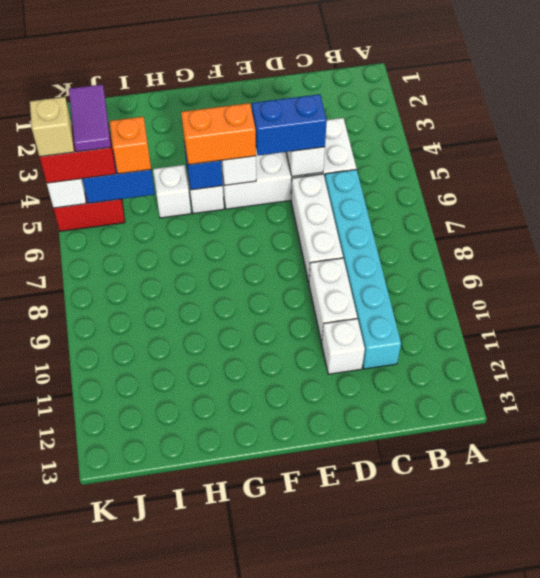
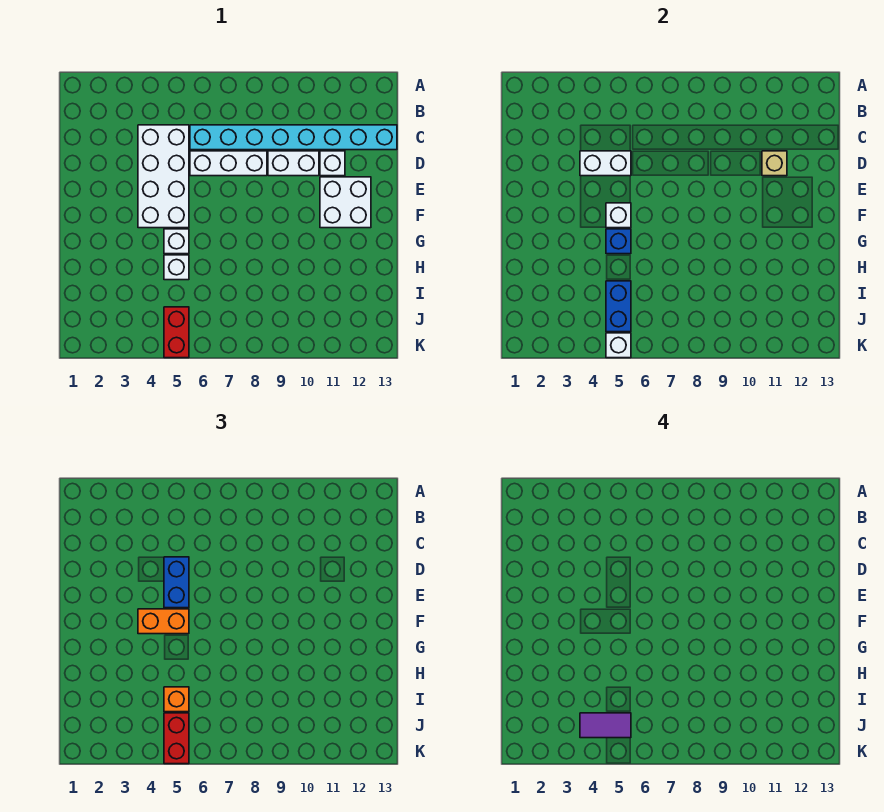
cyan brick C6:C11 level 1 -> cyan brick C6:C13 level 1
none -> white brick E11:F12 level 1
orange brick F5:G5 level 3 -> orange brick F4:F5 level 3
tan brick K5 level 4 -> tan brick D11 level 2

